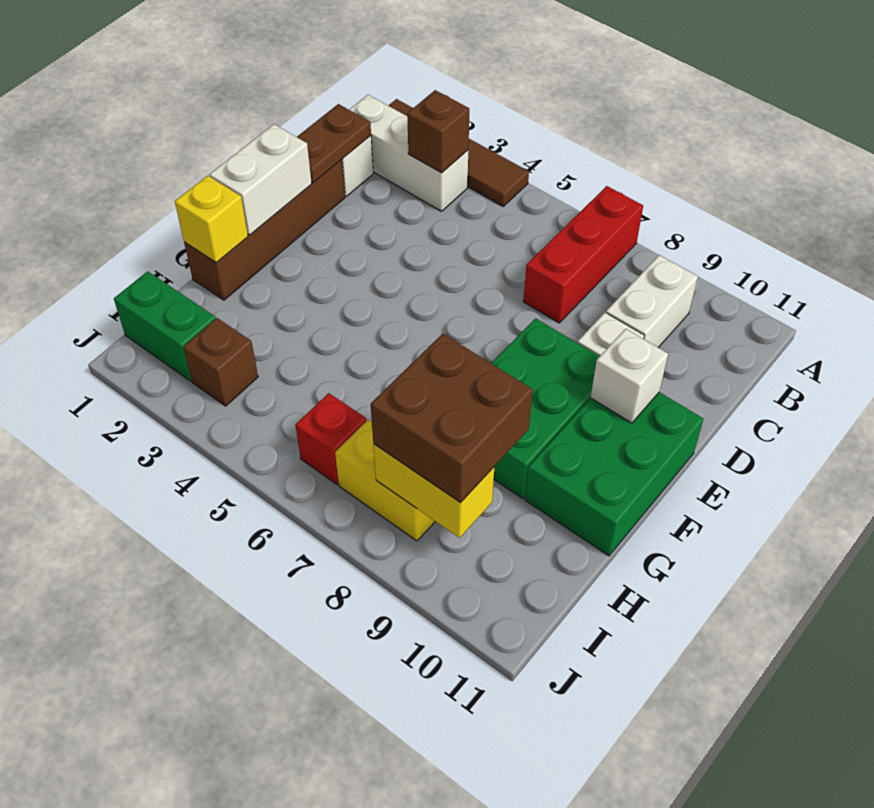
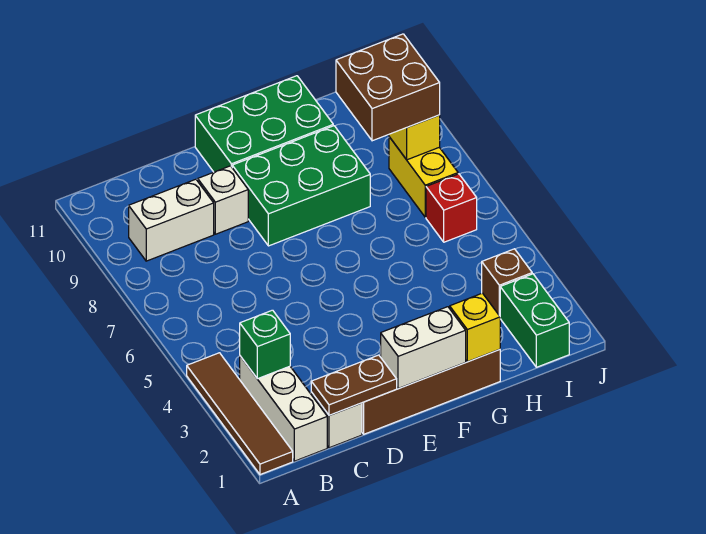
red brick A7:C7 level 1 -> none
brown brick B3 level 2 -> green brick B3 level 2
white brick E10 level 2 -> none

